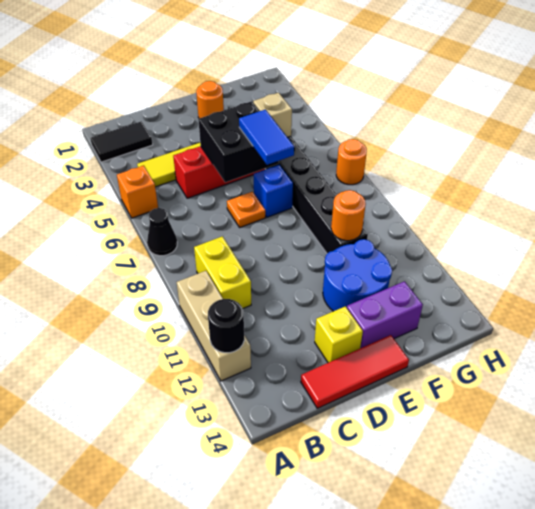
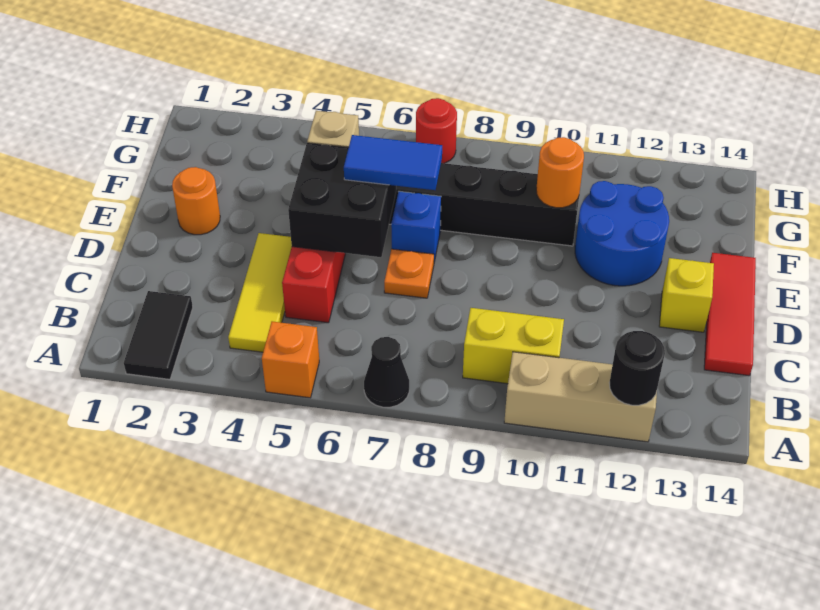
purple brick E13:F13 level 1 -> none
orange round brick H7 level 1 -> red round brick H7 level 1

